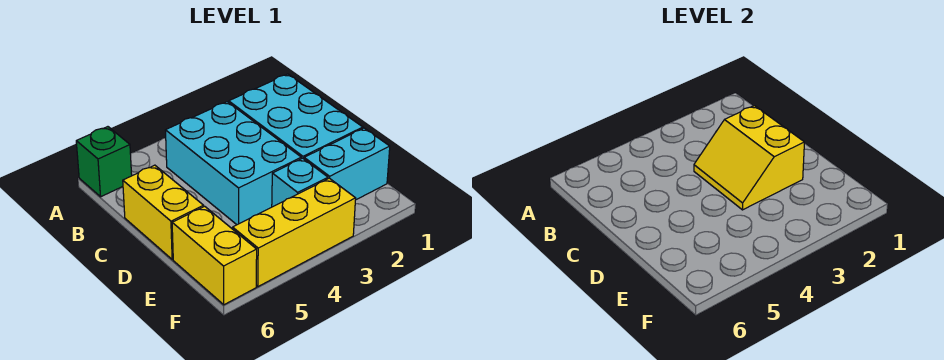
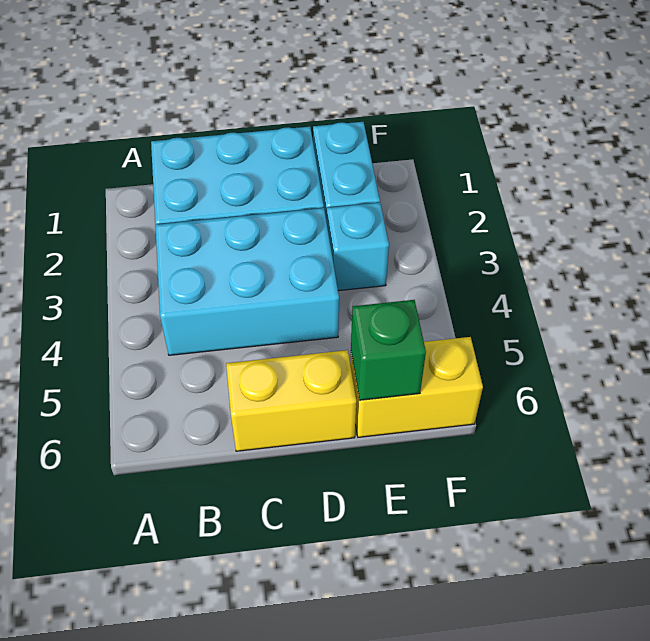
green brick A6 level 1 -> green brick E6 level 2
yellow slope C2:D3 level 2 top 2 -> none
yellow brick F3:F5 level 1 -> none

